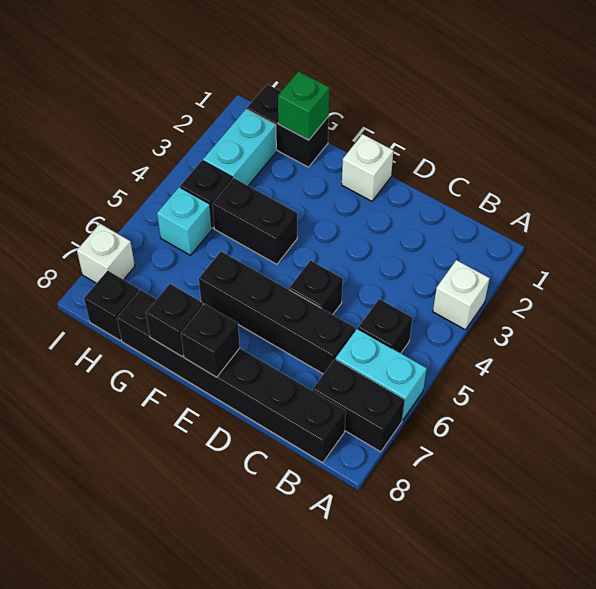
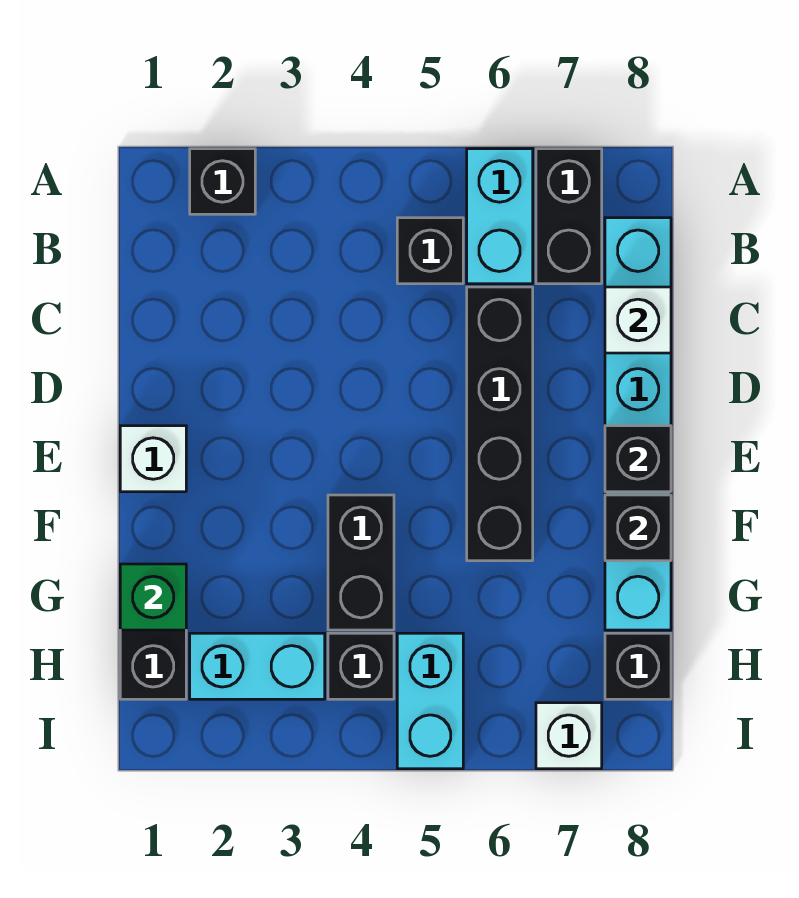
white brick A3 level 1 -> white brick C8 level 2
black brick B8:G8 level 1 -> cyan brick B8:G8 level 1
black brick D5 level 1 -> black brick A2 level 1
cyan brick H5 level 1 -> cyan brick H5:I5 level 1

